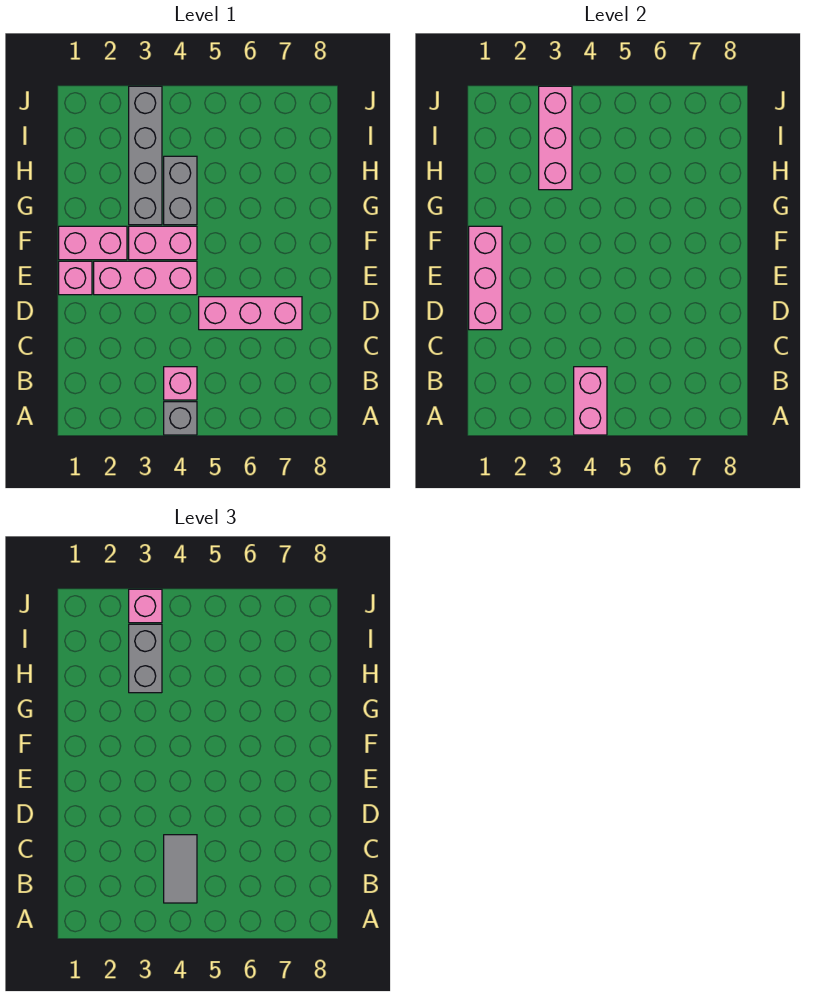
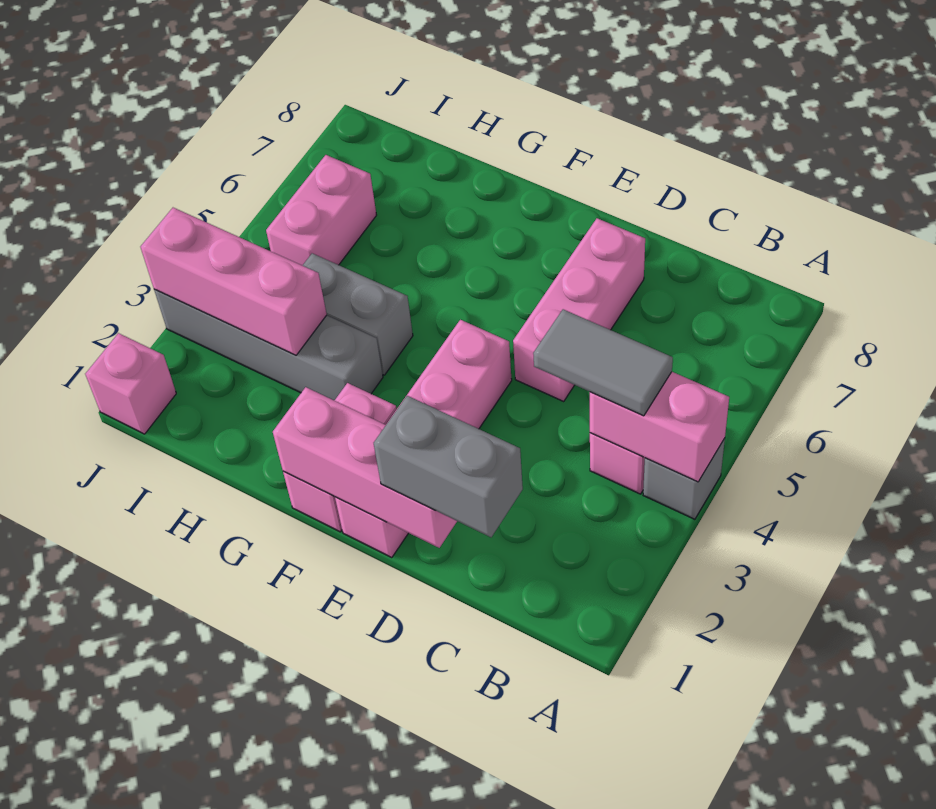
pink brick F3:F4 level 1 -> pink brick I5:I6 level 1
grey brick H3:I3 level 3 -> grey brick C1:D1 level 3
pink brick J3 level 3 -> pink brick J1 level 1

